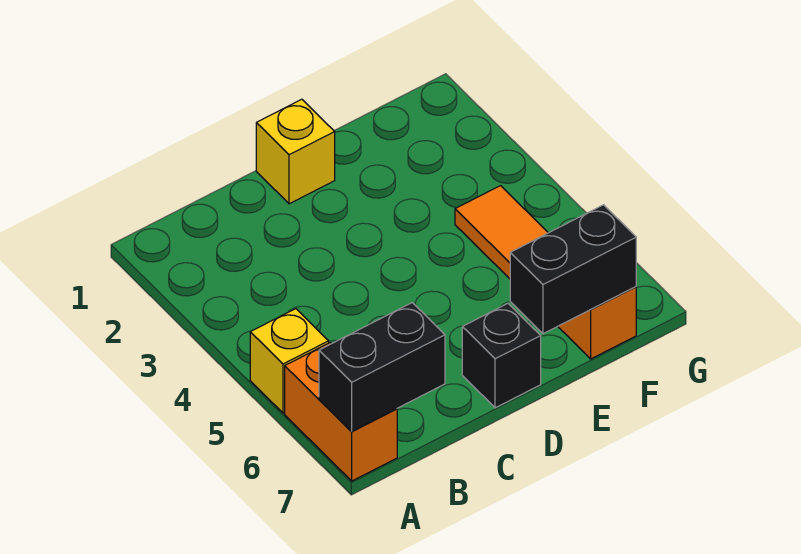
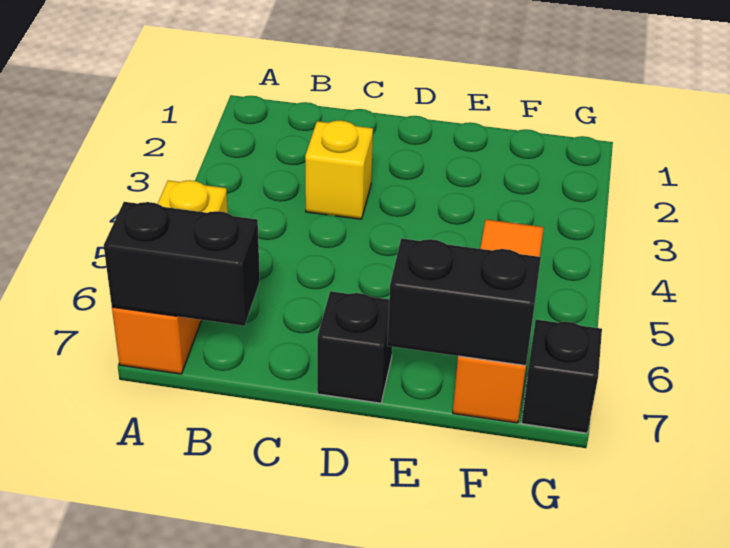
yellow brick D1 level 1 -> yellow brick C3 level 1
none -> black brick G7 level 1

